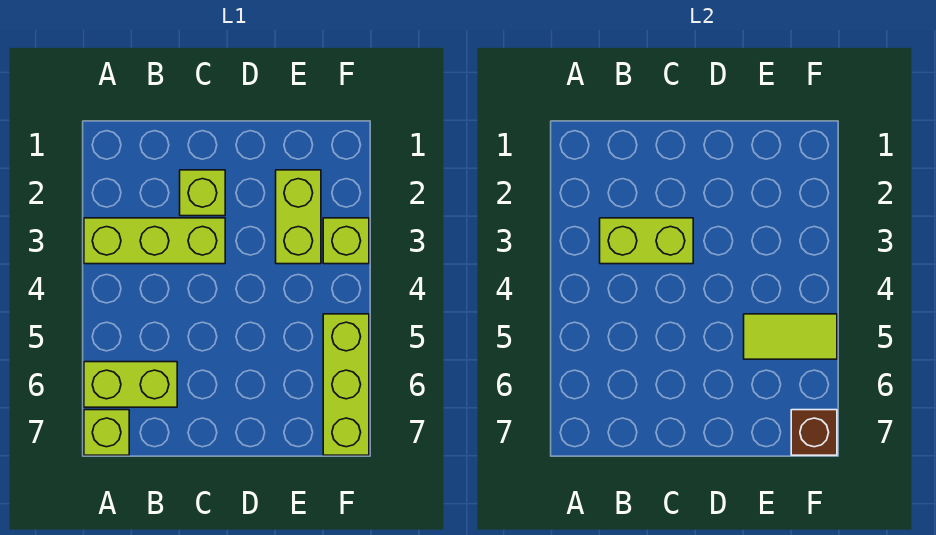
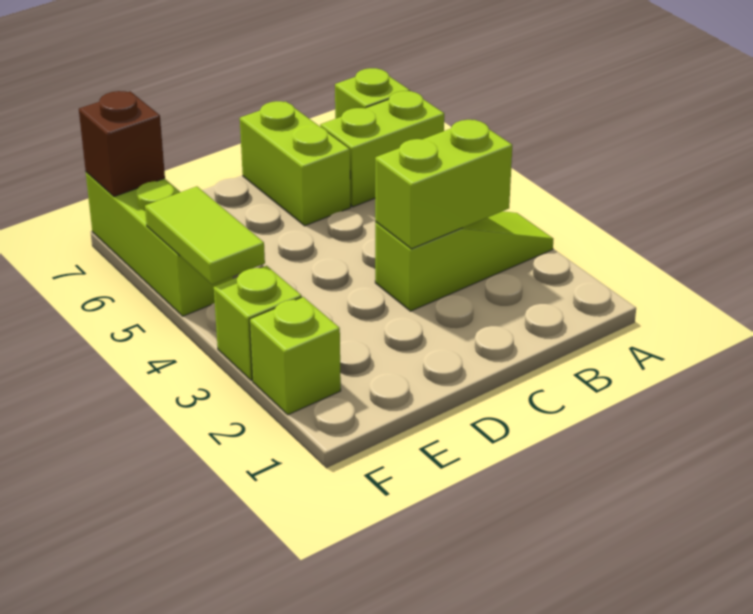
lime brick A3:C3 level 1 -> lime slope A3:C3 level 1 top C
lime brick C2 level 1 -> lime brick F2 level 1
lime brick E2:E3 level 1 -> lime brick C6:C7 level 1
lime tile E5:F5 level 2 -> lime tile F4:F5 level 2

